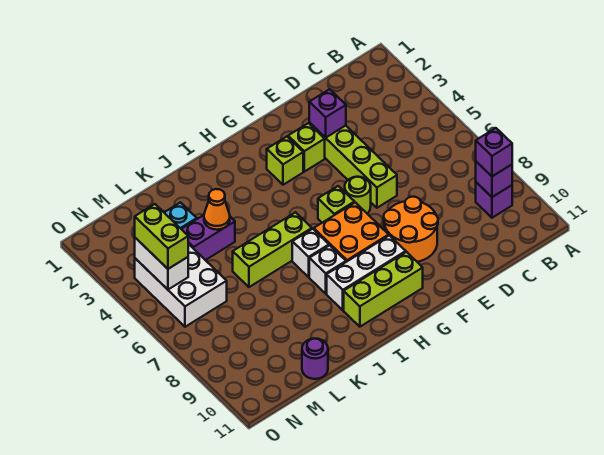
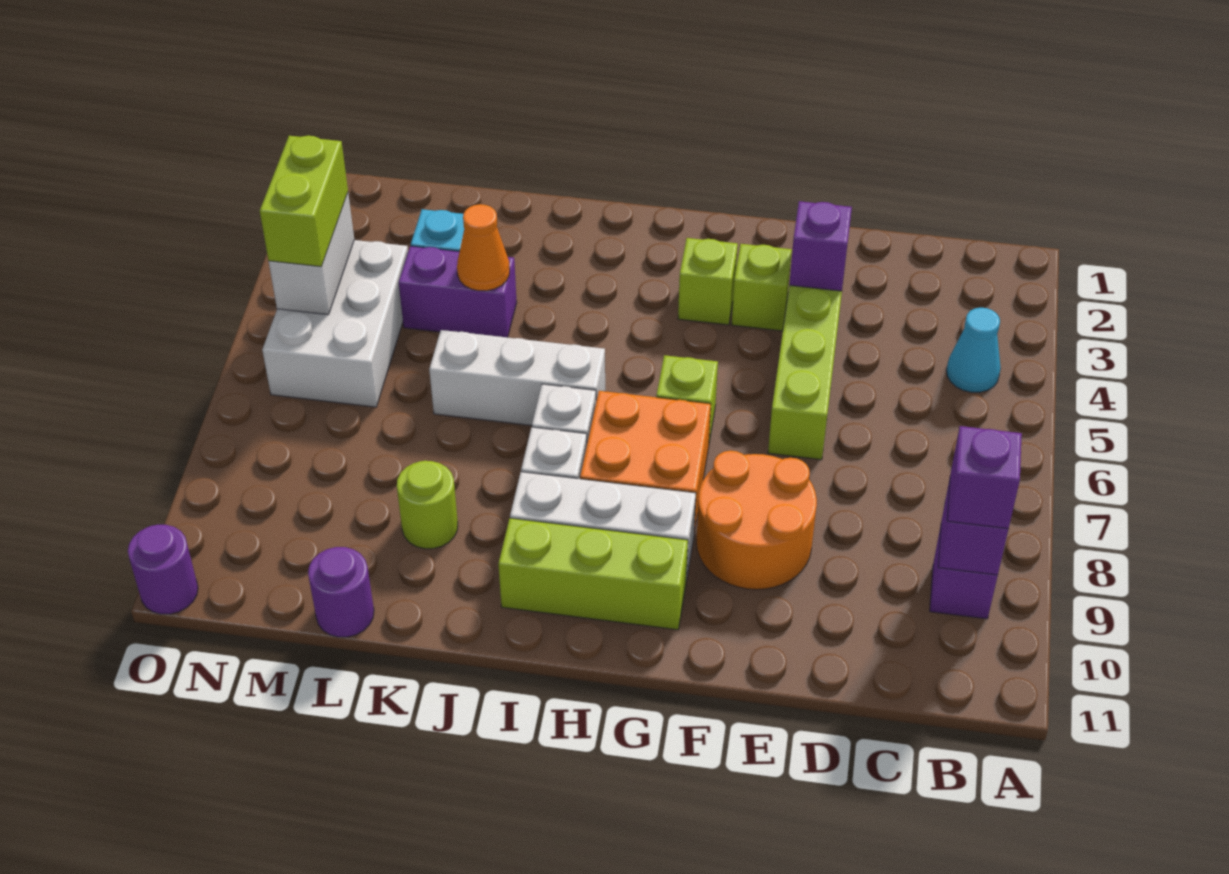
none -> cyan cone B4 level 1
lime round brick F6 level 1 -> lime round brick K9 level 1
lime brick I6:K6 level 1 -> white brick I6:K6 level 1
none -> purple round brick O11 level 1

